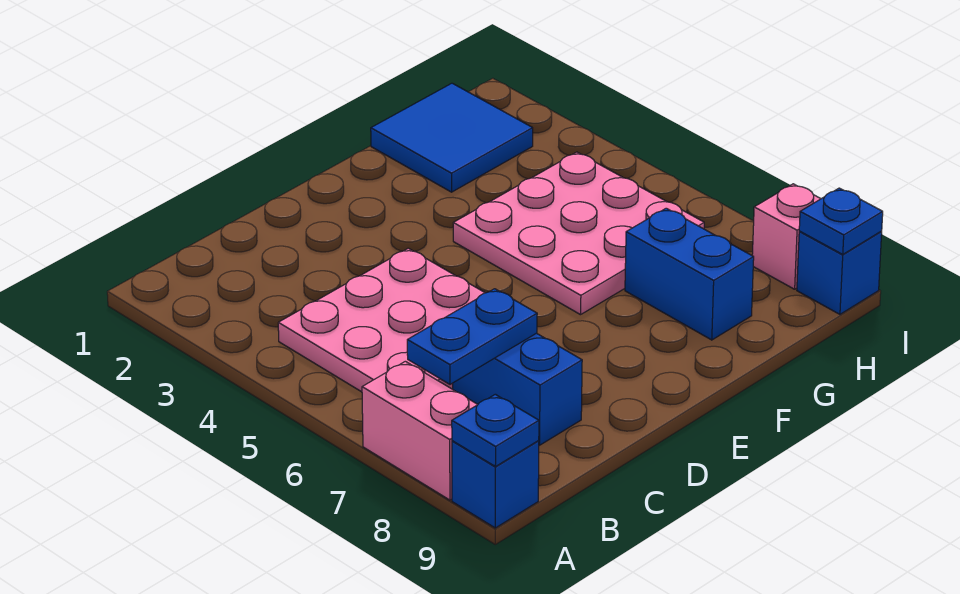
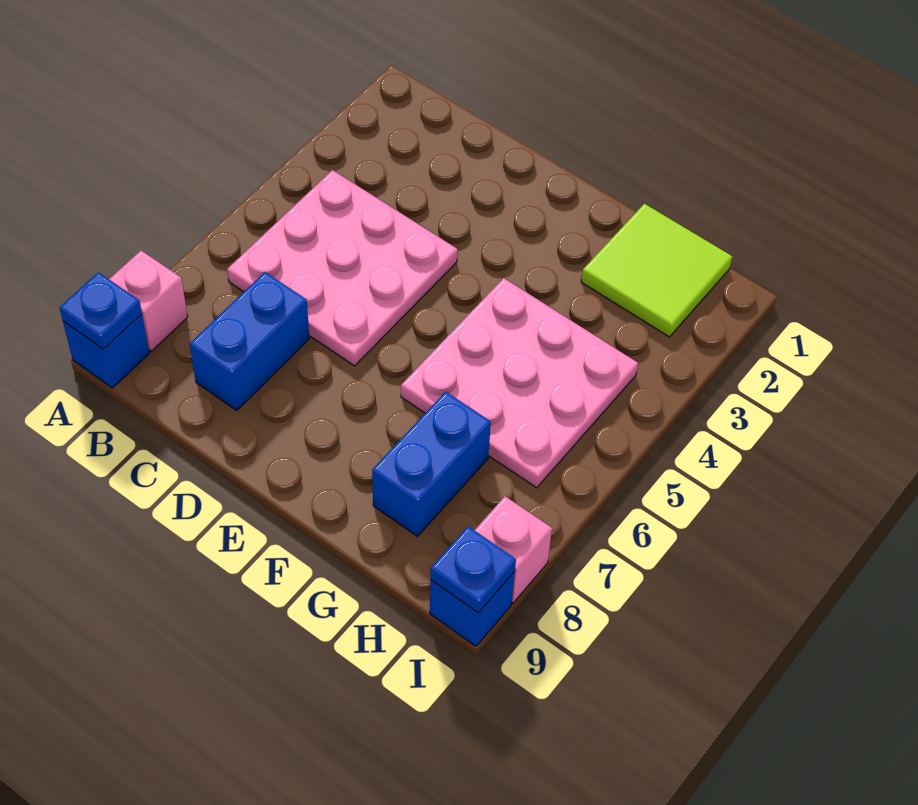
pink brick A7:A8 level 1 -> pink brick A8 level 1
blue plate B7:C7 level 2 -> none
blue tile G1:H2 level 1 -> lime tile G1:H2 level 1

